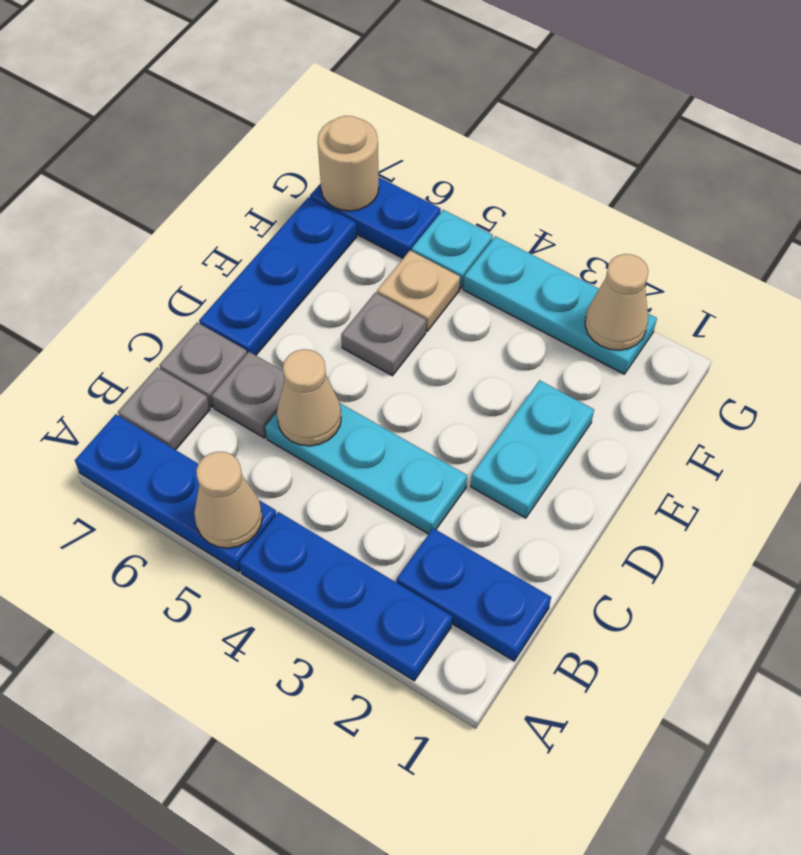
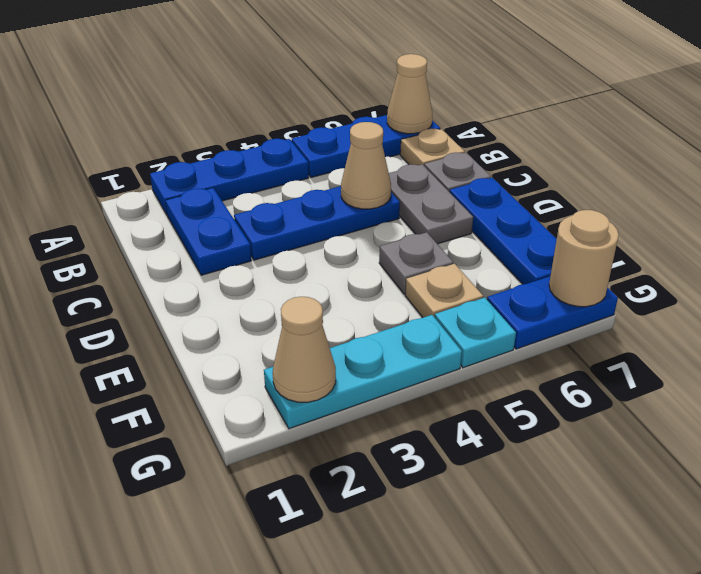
tan cone A5 level 2 -> tan cone A7 level 2
blue plate B1:B2 level 1 -> blue plate B2:C2 level 1
grey plate B7 level 1 -> tan plate B7 level 1
cyan plate C3:C5 level 1 -> blue plate C3:C5 level 1
grey plate C6 level 1 -> grey plate C6:D6 level 1
cyan plate D2:E2 level 1 -> none

